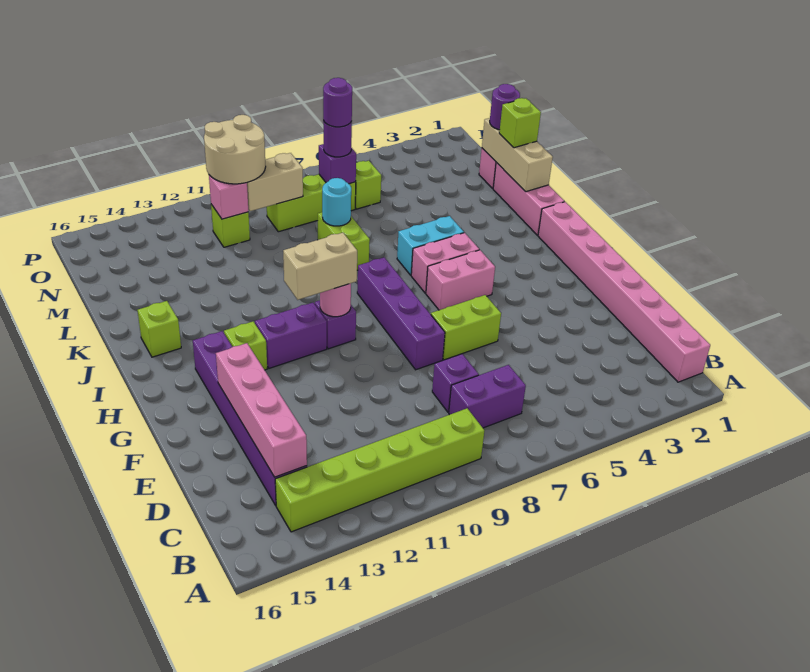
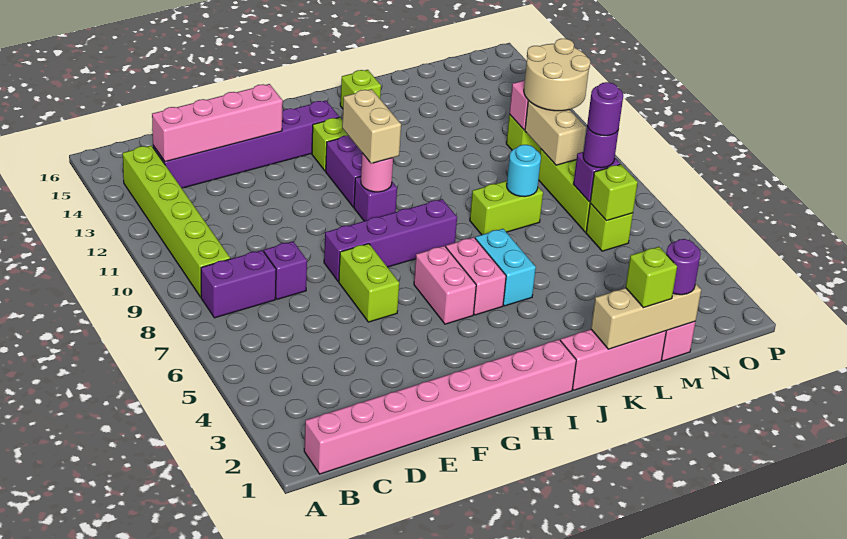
purple brick C7:C8 level 1 -> purple brick B8:C8 level 1
none -> lime brick N6 level 2

